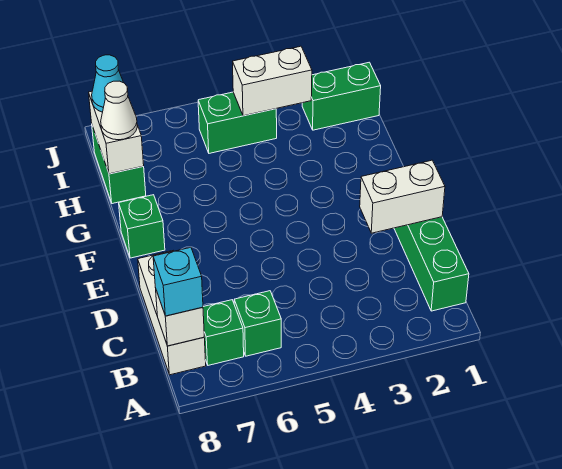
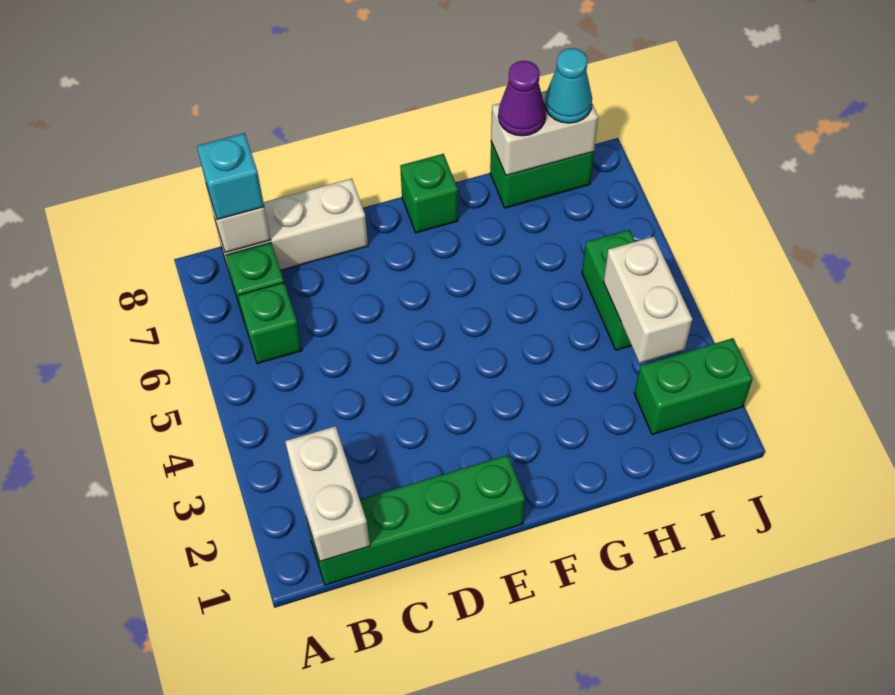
white brick D1:D2 level 2 -> white brick B1:B2 level 2
white cone H8 level 3 -> purple cone H8 level 3
green brick I1:I2 level 1 -> green brick I2:J2 level 1

